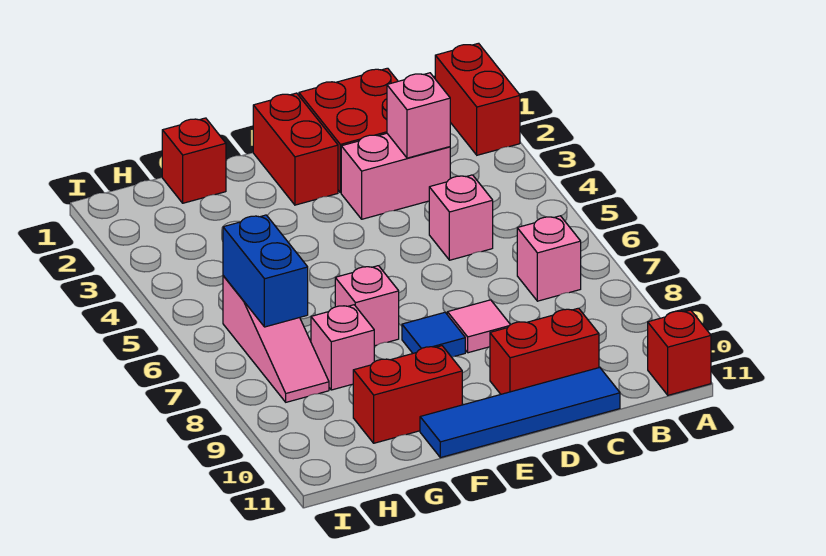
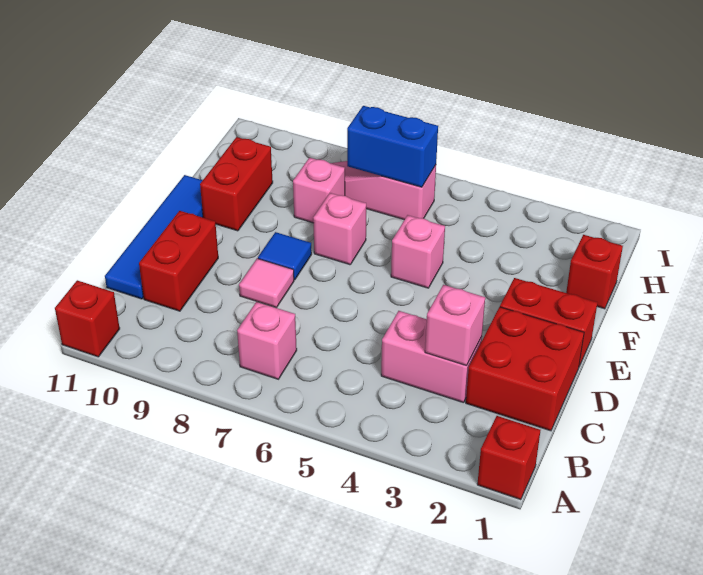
red brick A1:A2 level 1 -> red brick A1 level 1
pink brick C3:D3 level 1 -> pink brick C3:C4 level 1
pink brick C5 level 1 -> pink brick F5 level 1

